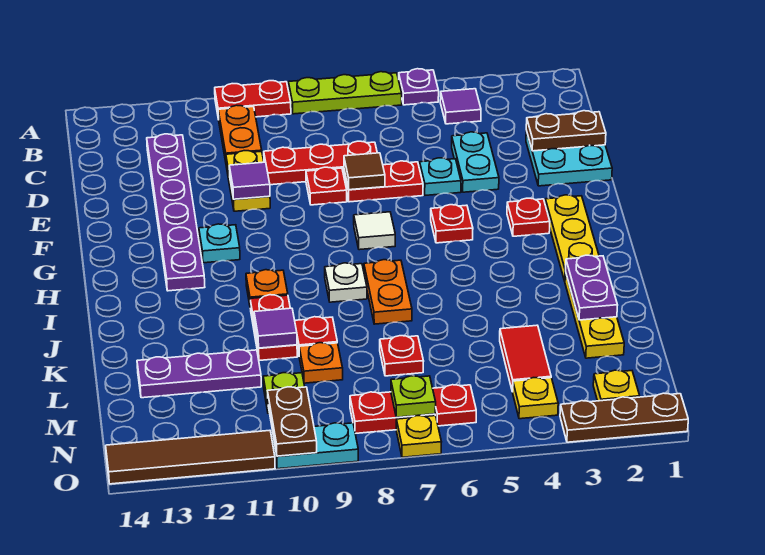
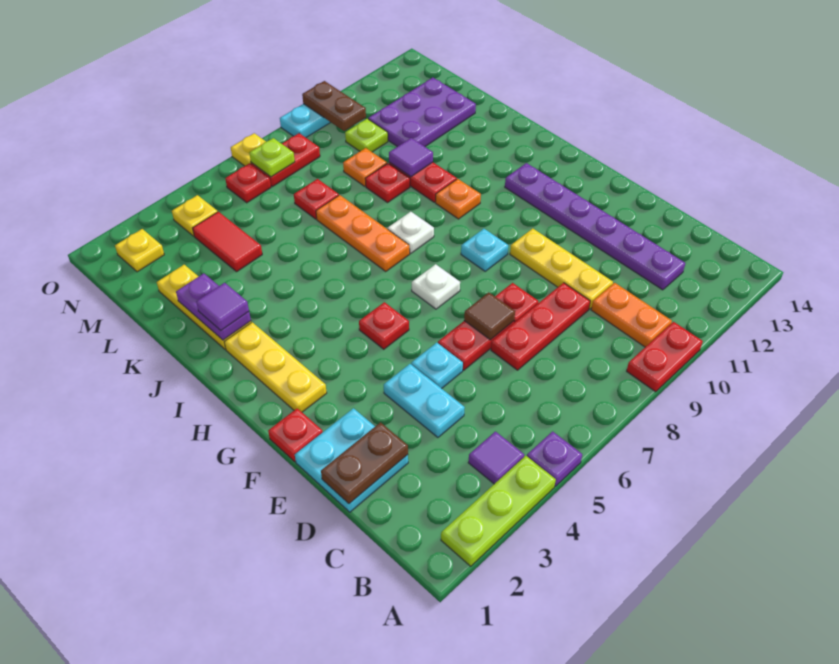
lime plate A6:A8 level 1 -> lime plate A2:A4 level 1
yellow plate D10:E10 level 1 -> yellow plate D10:F10 level 1
purple tile E10 level 2 -> purple tile J2 level 3
red plate G3 level 1 -> red plate F1 level 1
white tile G7 level 1 -> white plate G7 level 1
cyan plate G11 level 1 -> cyan plate G9 level 1
orange plate I7:J7 level 1 -> orange plate I7:K7 level 1
purple plate L11:L13 level 1 -> purple plate L11:M13 level 1
brown plate O1:O3 level 1 -> none
brown tile O11:O14 level 1 -> none

